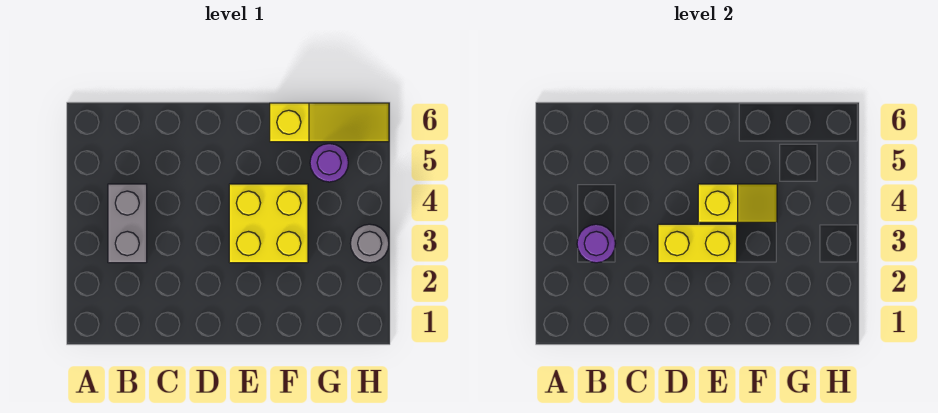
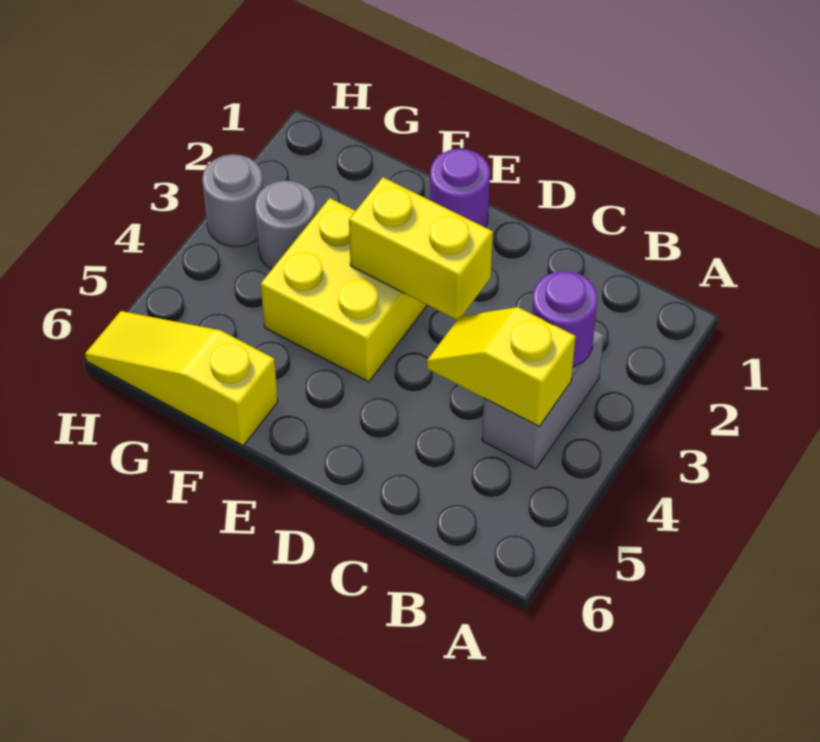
yellow slope E4:F4 level 2 top E -> yellow slope B4:C4 level 2 top B
none -> grey round brick G3 level 1
purple round brick G5 level 1 -> purple round brick E1 level 1

